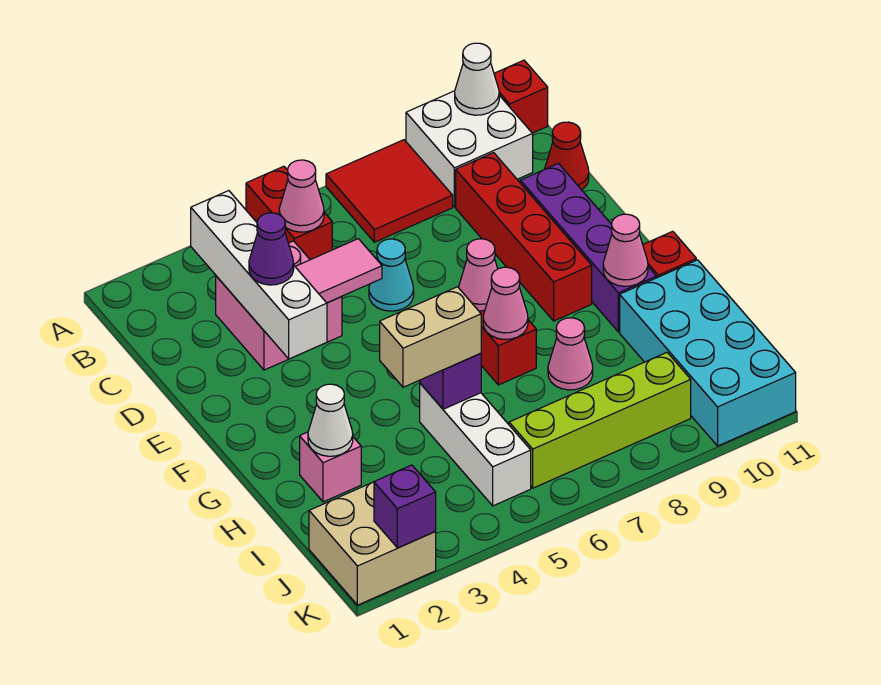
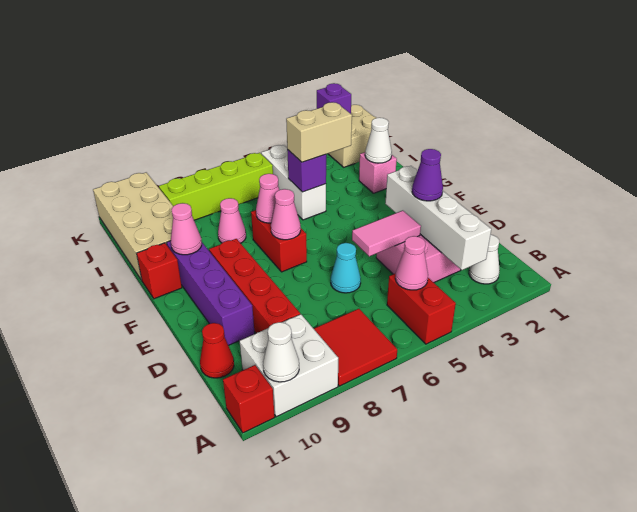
none -> white cone B2 level 1
cyan brick H10:K11 level 1 -> tan brick H10:K11 level 1

